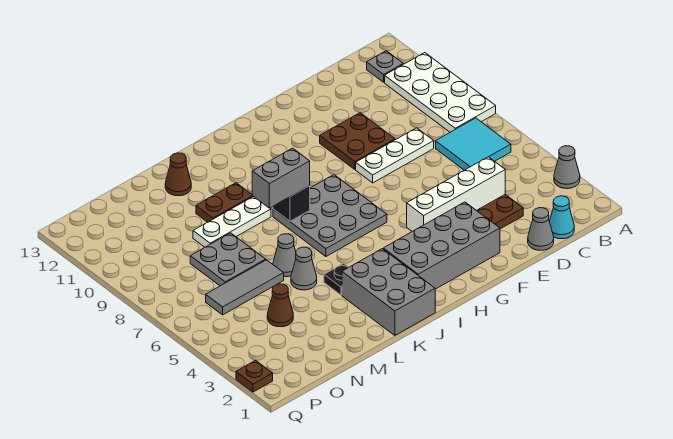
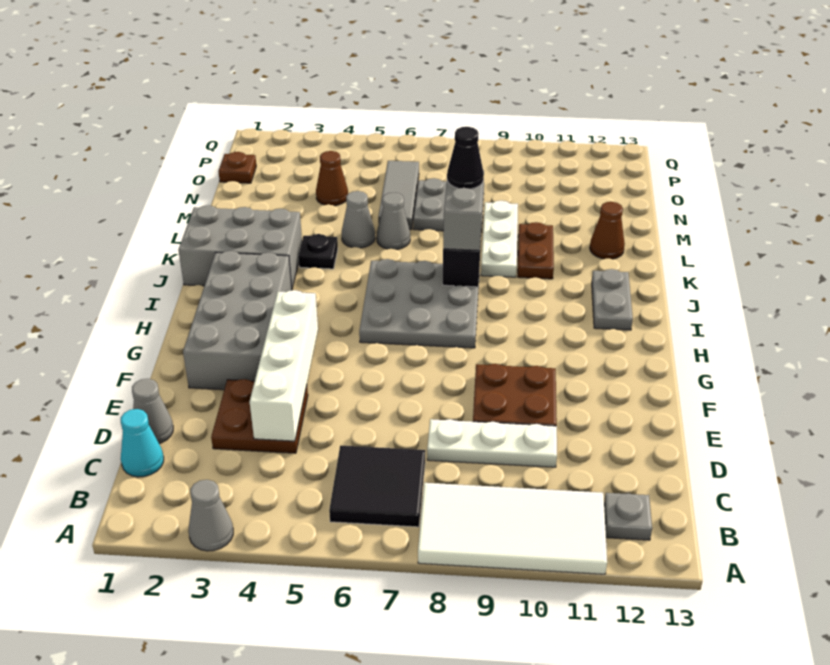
white plate A8:B11 level 1 -> white tile A8:B11 level 1
cyan tile B6:C7 level 1 -> black tile B6:C7 level 1
white plate D8:F8 level 1 -> white plate D8:D10 level 1
none -> grey plate I12:J12 level 1
none -> black cone K8 level 4
brown plate Q2 level 1 -> brown plate O1 level 1

